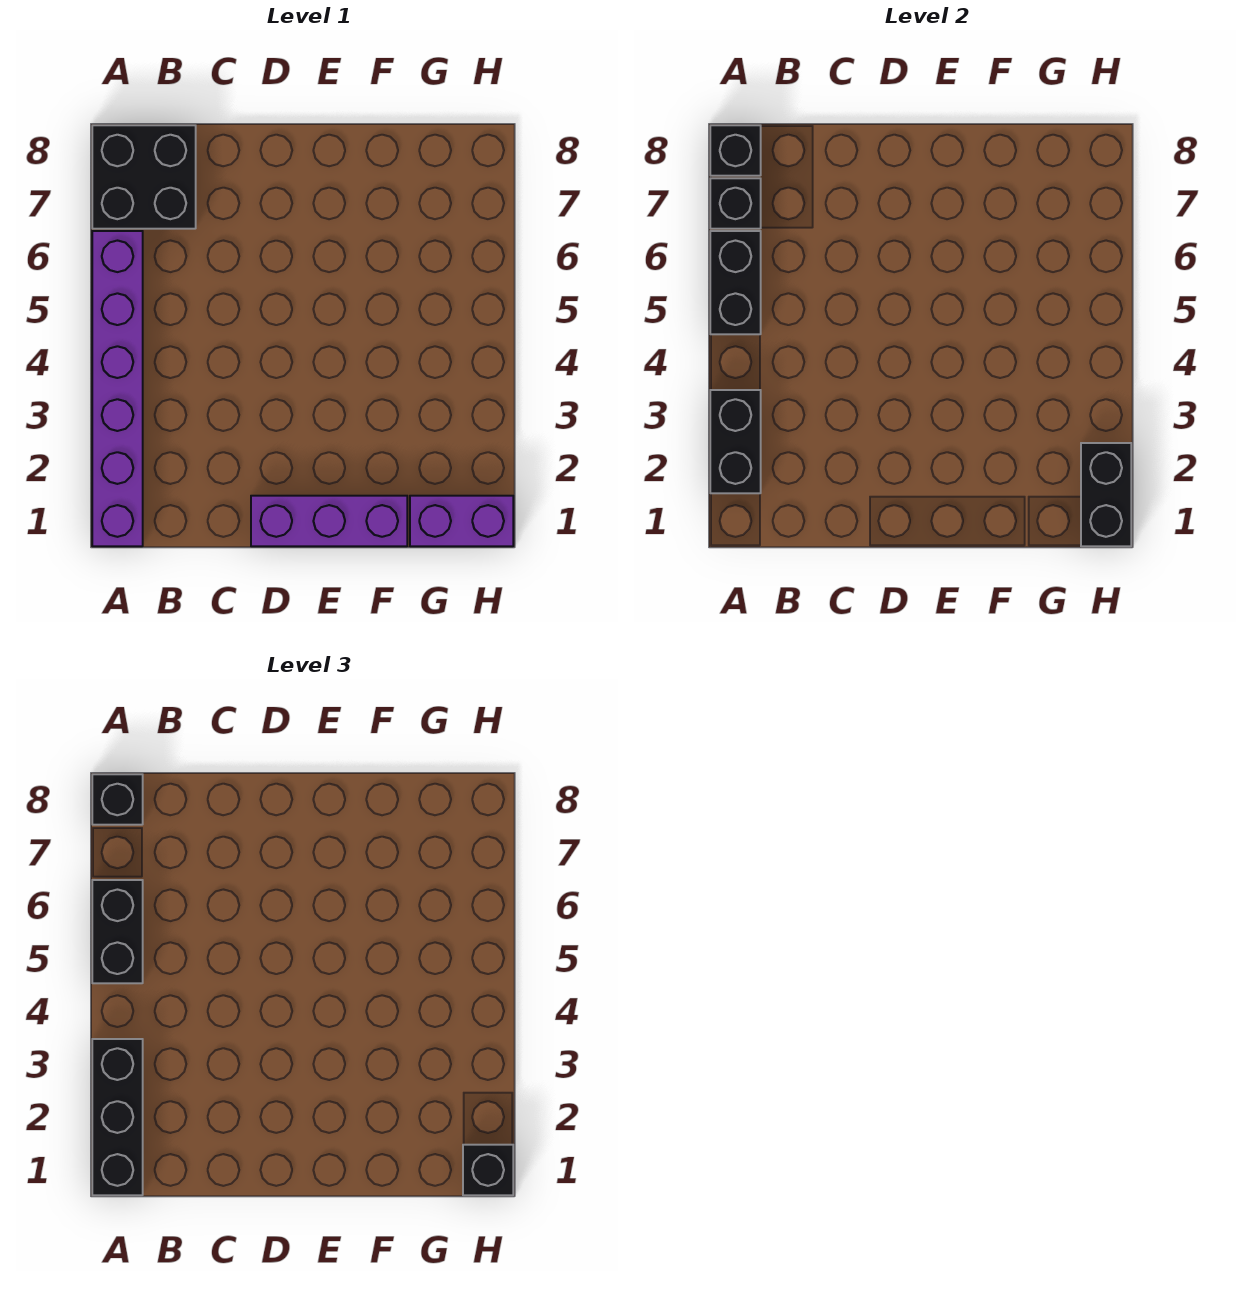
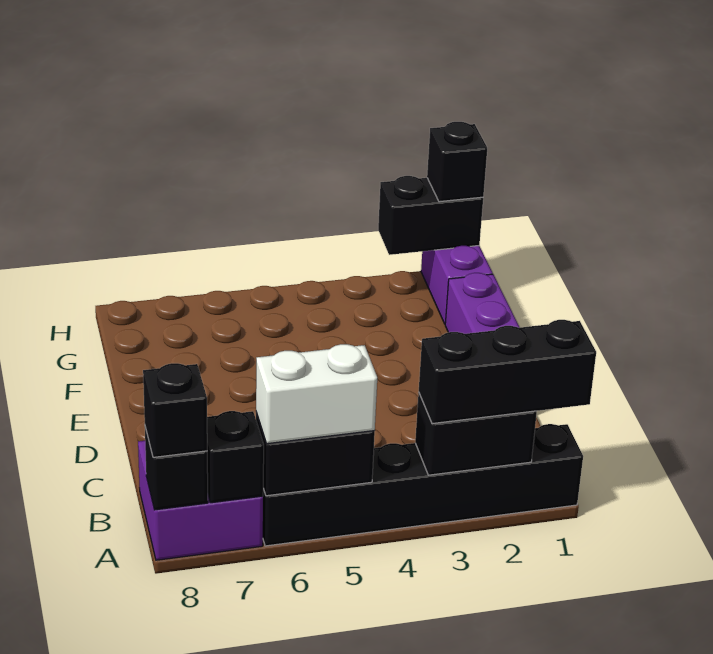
purple brick A1:A6 level 1 -> black brick A1:A6 level 1
black brick A5:A6 level 3 -> white brick A5:A6 level 3
black brick A7:B8 level 1 -> purple brick A7:B8 level 1

